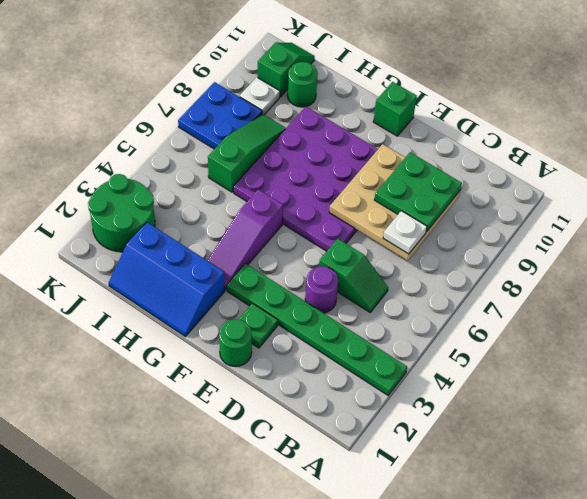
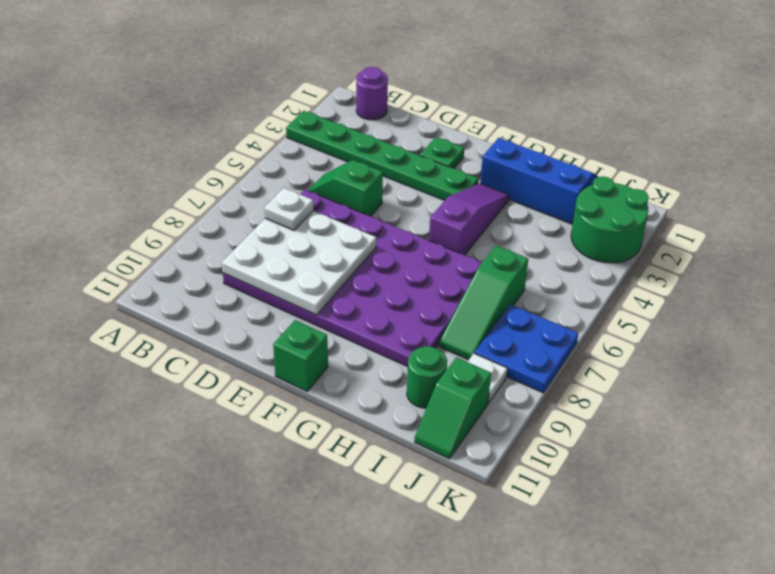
tan plate C7:E9 level 2 -> white plate C7:E9 level 2
green plate C8:D9 level 3 -> none
purple round brick D4 level 1 -> purple round brick B1 level 1
green round brick E1 level 1 -> none
purple plate E6:H9 level 1 -> purple plate C6:H9 level 1

